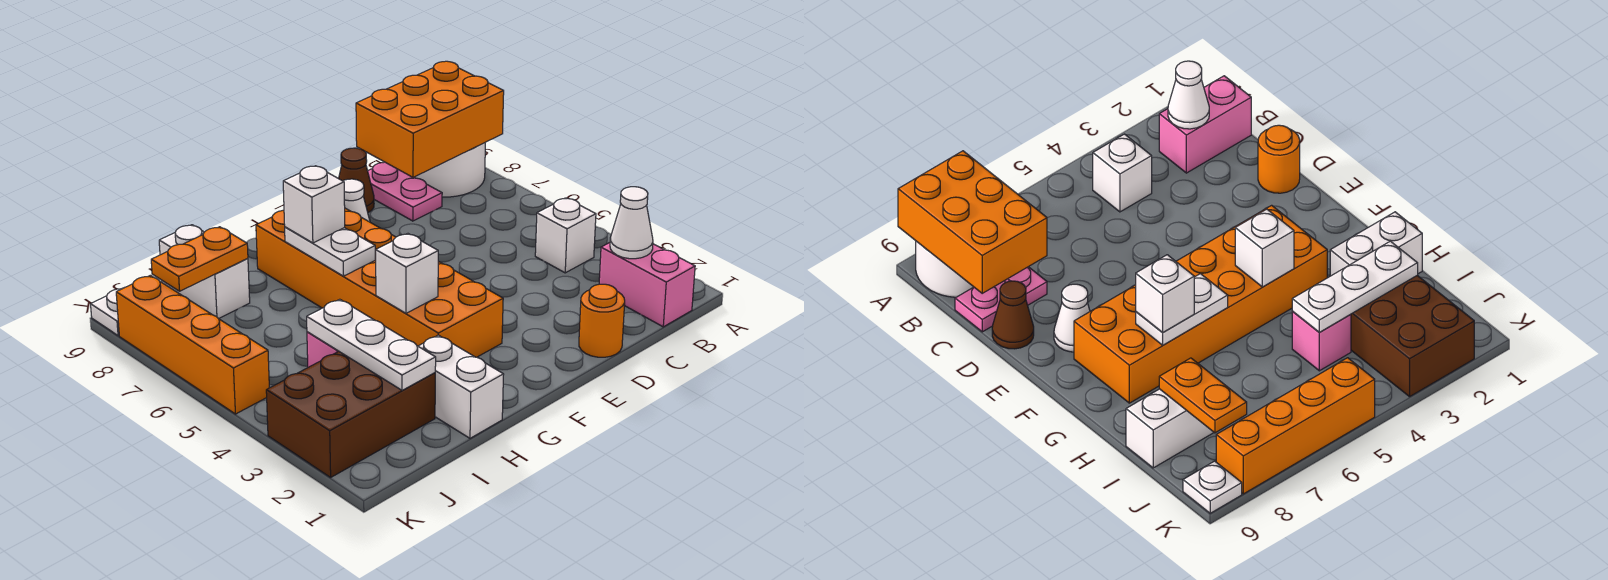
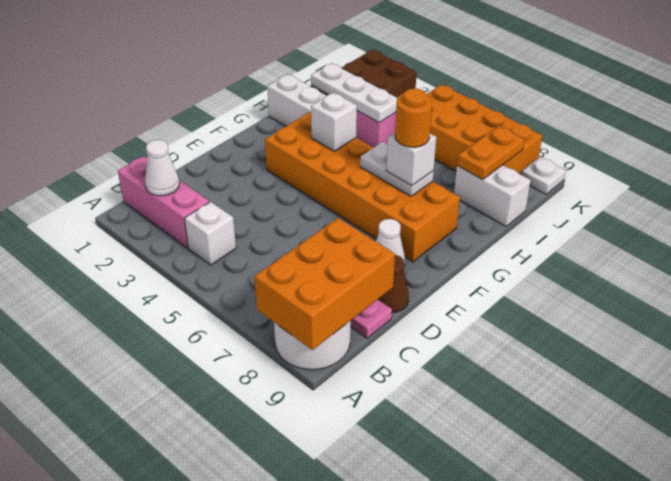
pink brick B1:B2 level 1 -> pink brick B1:B3 level 1
orange round brick D1 level 1 -> orange round brick G7 level 4
orange brick K5:K8 level 1 -> orange brick J5:K8 level 1

